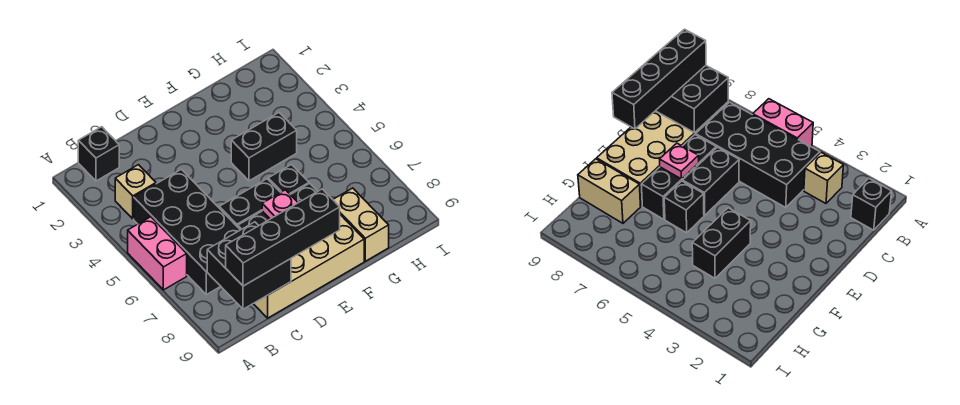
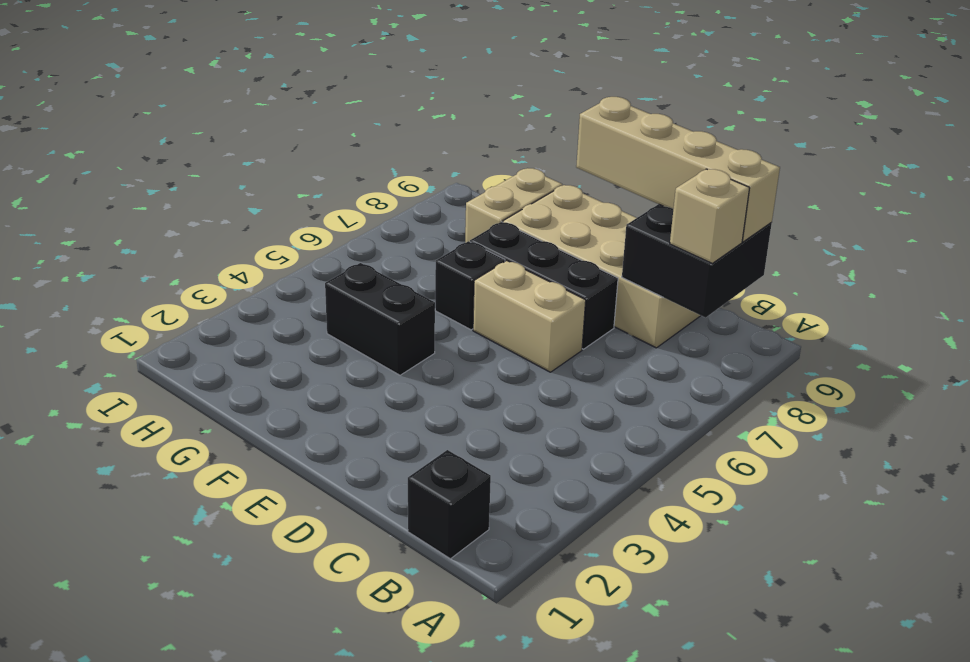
pink brick A5:A6 level 1 -> none
tan brick B3 level 1 -> tan brick B8 level 3
black brick B4:C7 level 1 -> none
black brick B9:E9 level 3 -> tan brick B9:E9 level 3
black brick D6:E6 level 1 -> tan brick D6:E6 level 1
pink plate E7 level 2 -> none

